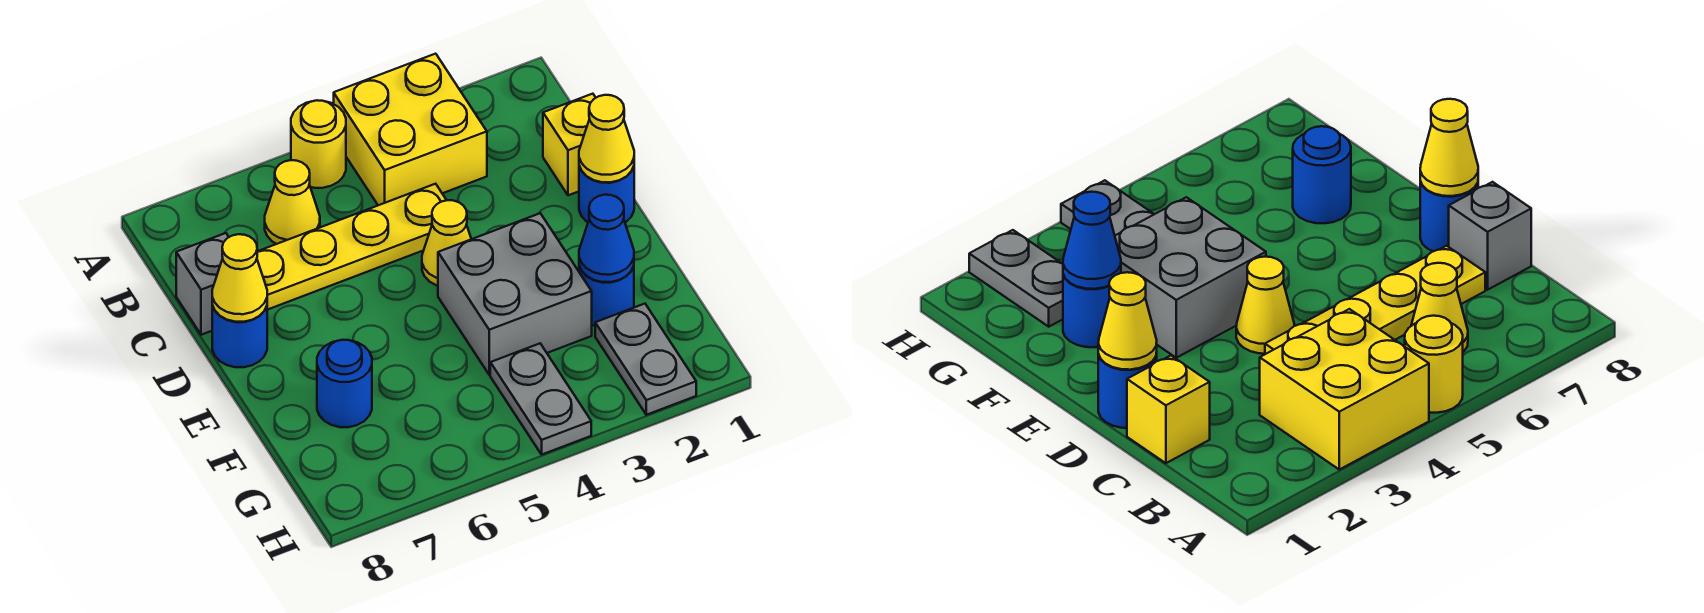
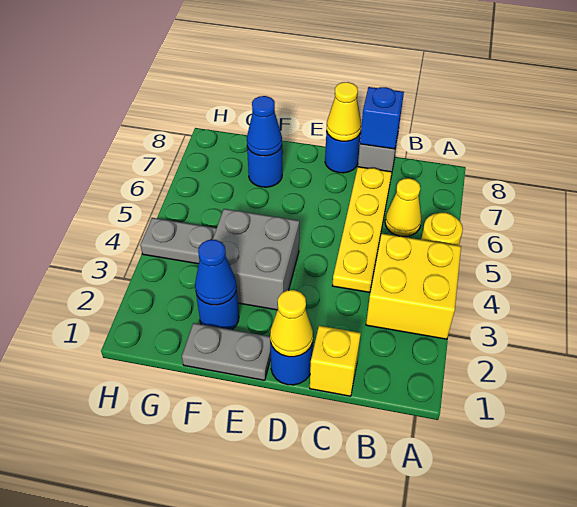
none -> blue brick C8 level 2
yellow cone D4 level 1 -> none
none -> blue cone F7 level 2
grey plate G2:H2 level 1 -> grey plate E1:F1 level 1

